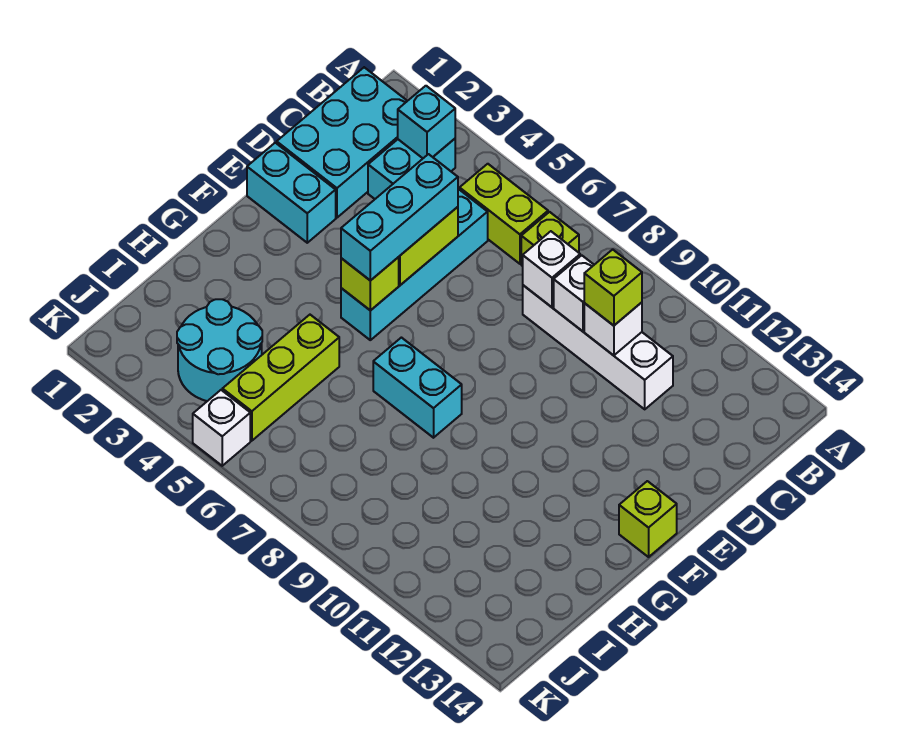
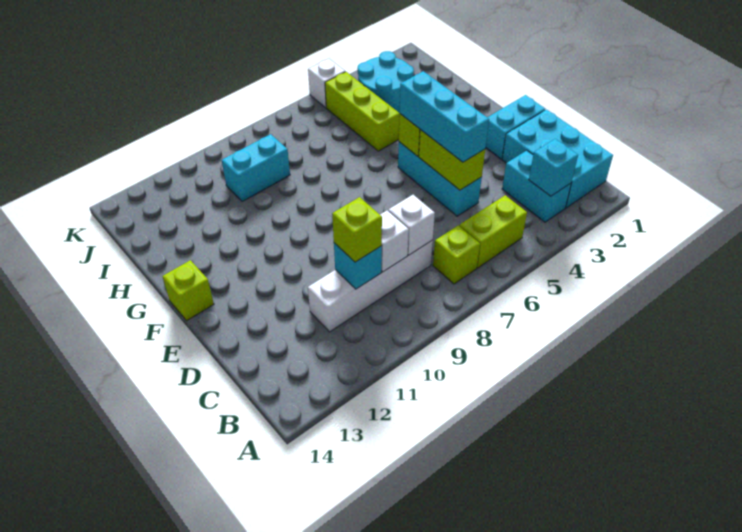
cyan brick C5:F5 level 1 -> cyan brick D5:F5 level 1
white brick C10 level 2 -> cyan brick C10 level 2
cyan brick G7:G8 level 1 -> cyan brick I9:I10 level 1

